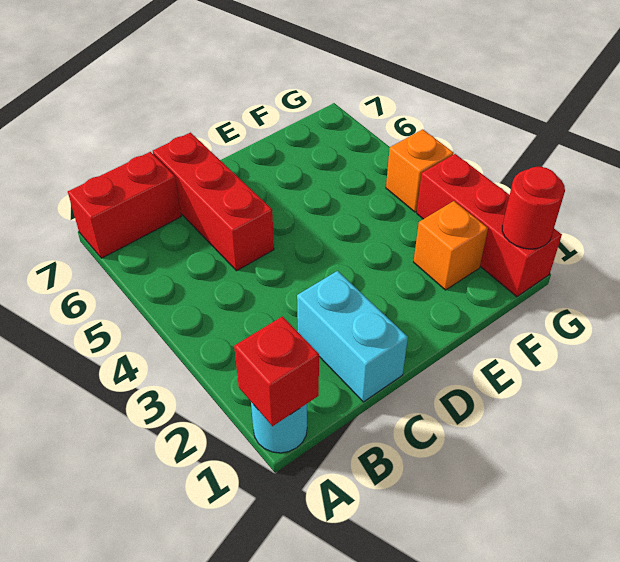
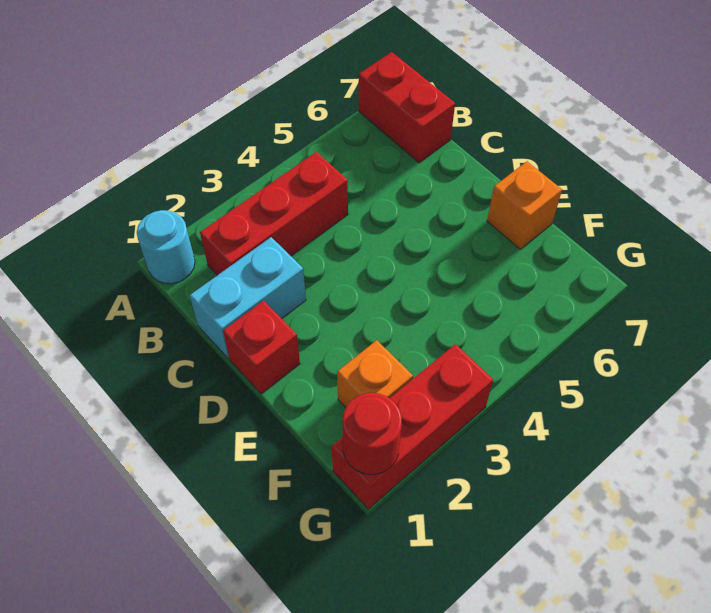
red brick A1 level 2 -> red brick D1 level 1
red brick C5:C7 level 1 -> red brick B2:B4 level 1
orange brick G4 level 1 -> orange brick E7 level 1

